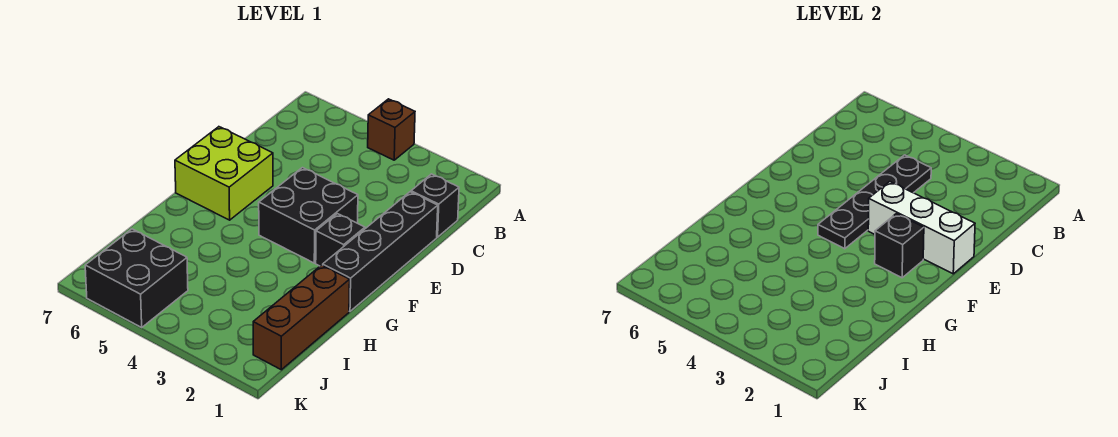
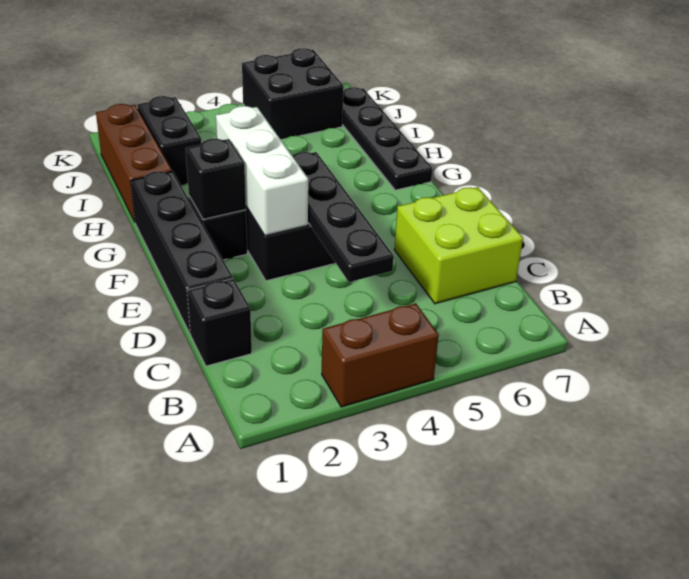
brown brick A4 level 1 -> brown brick A3:A4 level 1
white brick E1:E3 level 2 -> white brick E3:G3 level 2
lime brick E6:F7 level 1 -> lime brick C6:D7 level 1
none -> black plate G7:J7 level 1
none -> black brick I2:J2 level 1

